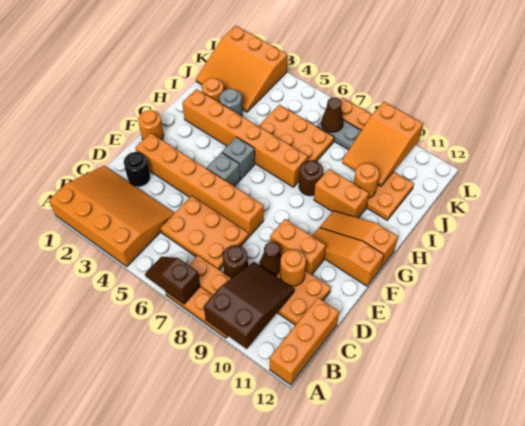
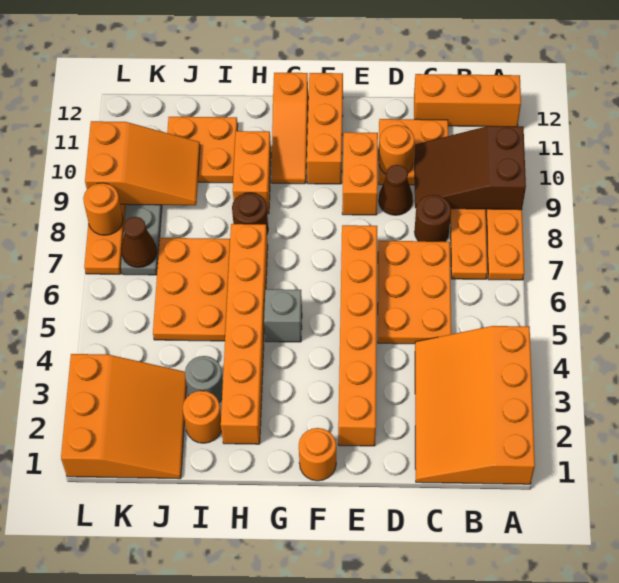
brown slope A6:A7 level 2 top 7 -> none
black round brick D2 level 1 -> none
grey brick F5 level 1 -> none
orange slope F10:F12 level 1 top 12 -> orange brick F10:F12 level 1
orange round brick I10 level 2 -> orange round brick L8 level 2

